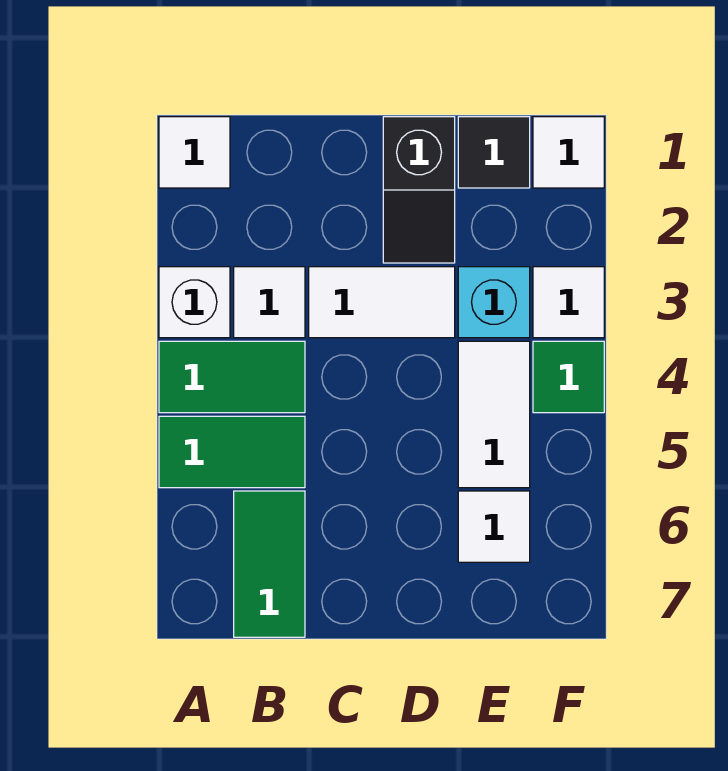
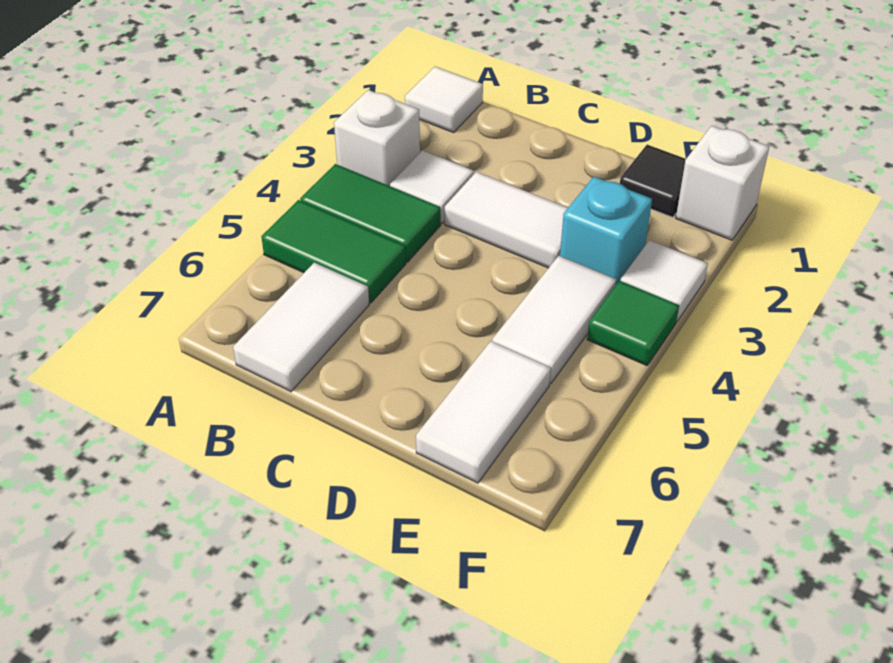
green tile B6:B7 level 1 -> white tile B6:B7 level 1
black slope D1:D2 level 1 top 1 -> none
white tile E6 level 1 -> white tile E6:E7 level 1
white tile F1 level 1 -> white brick F1 level 1

